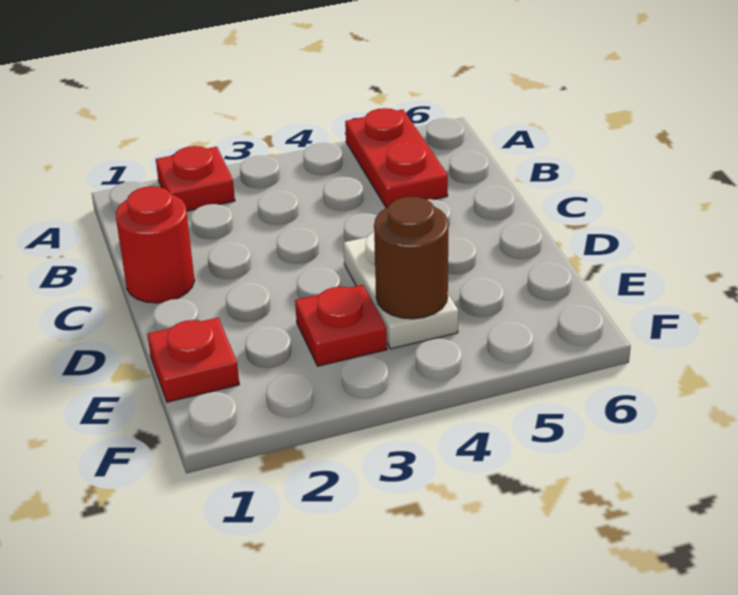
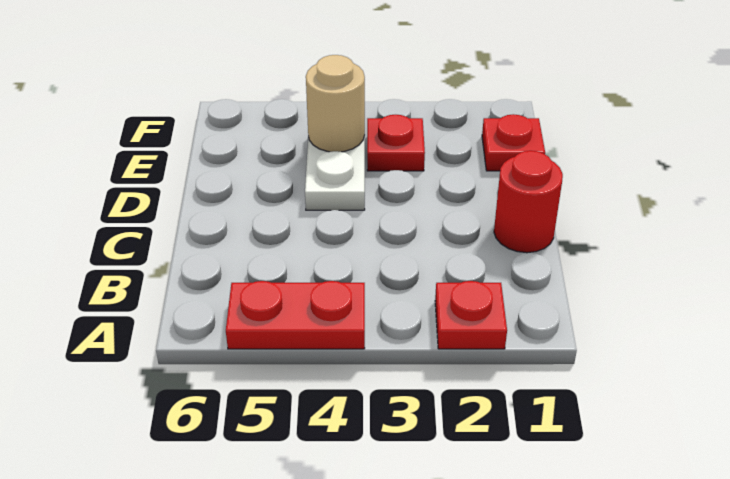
red plate A5:B5 level 1 -> red plate A4:A5 level 1
brown round brick E4 level 2 -> tan round brick E4 level 2

